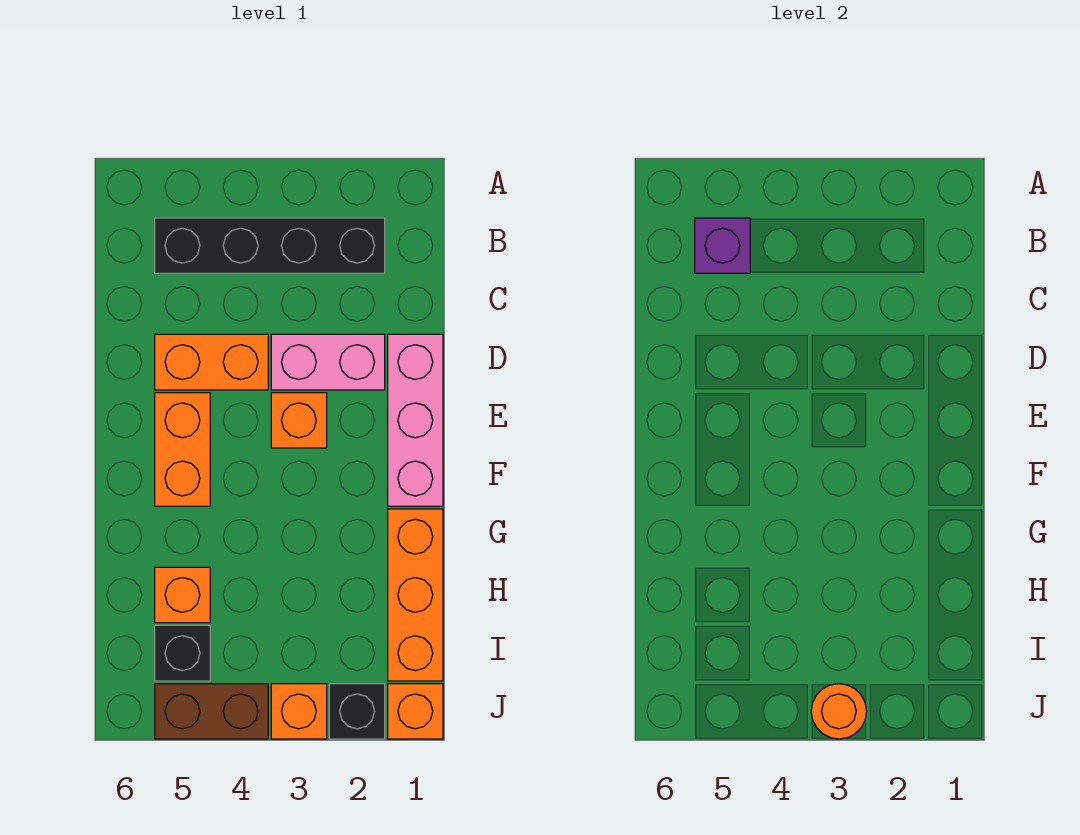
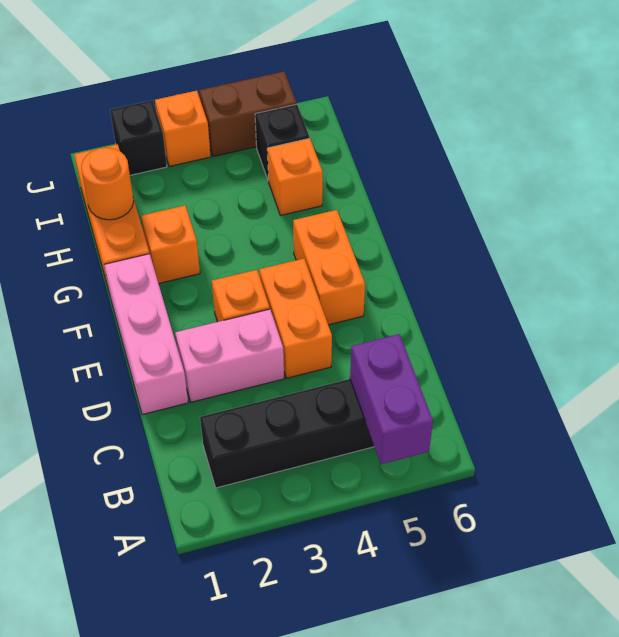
purple brick B5 level 2 -> purple brick A5:B5 level 2
orange brick D4:D5 level 1 -> orange brick D4:E4 level 1
orange brick J1 level 1 -> orange brick G2 level 1
orange round brick J3 level 2 -> orange round brick H1 level 2

